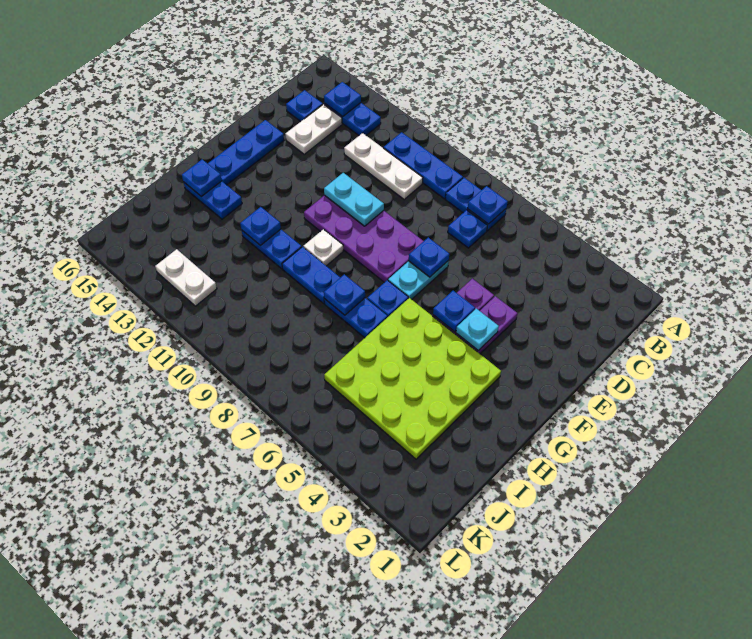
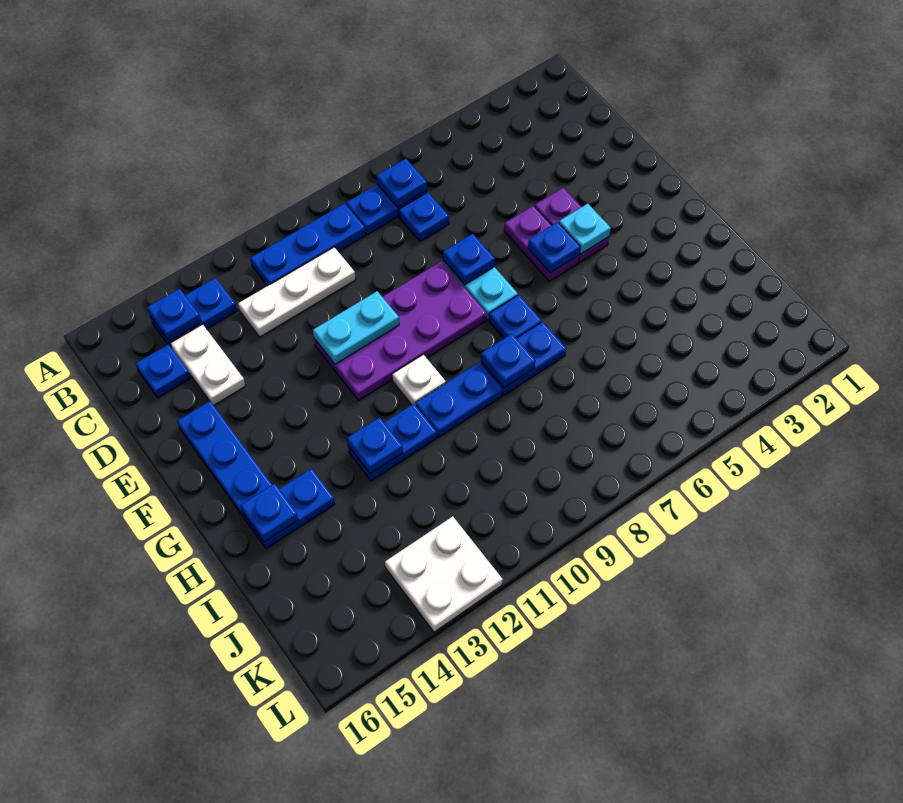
lime plate G3:J6 level 1 -> none
white plate K12:K13 level 1 -> white plate K12:L13 level 1

